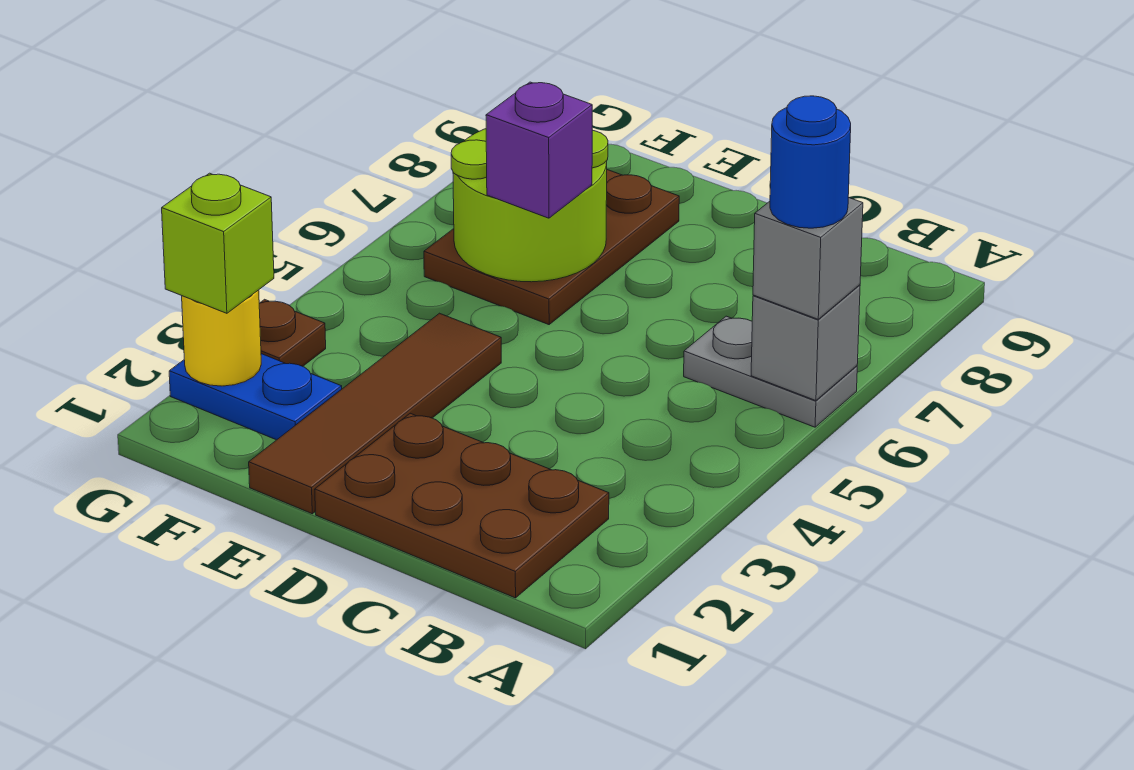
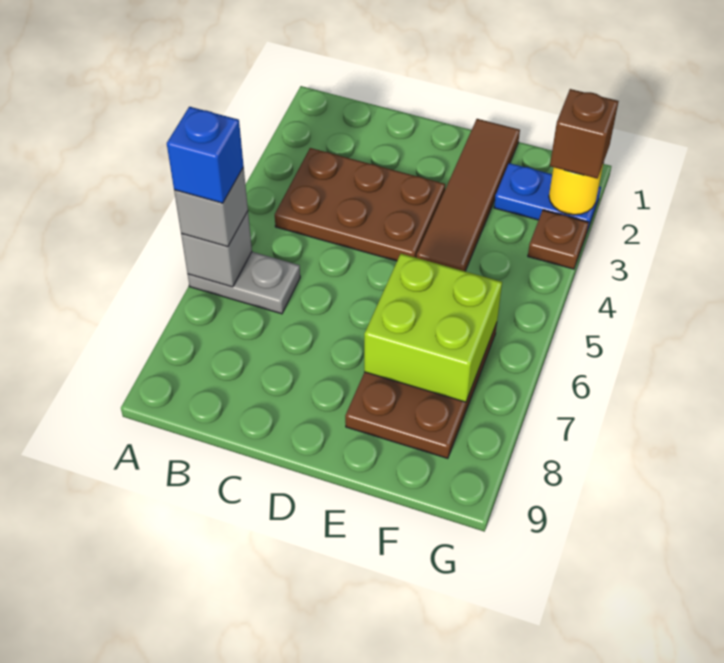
blue round brick A6 level 4 -> blue brick A6 level 4
brown plate B1:D2 level 1 -> brown plate B3:D4 level 1
lime round brick E6:F7 level 2 -> lime brick E6:F7 level 2
purple brick E6 level 3 -> none
lime brick G2 level 3 -> brown brick G2 level 3

